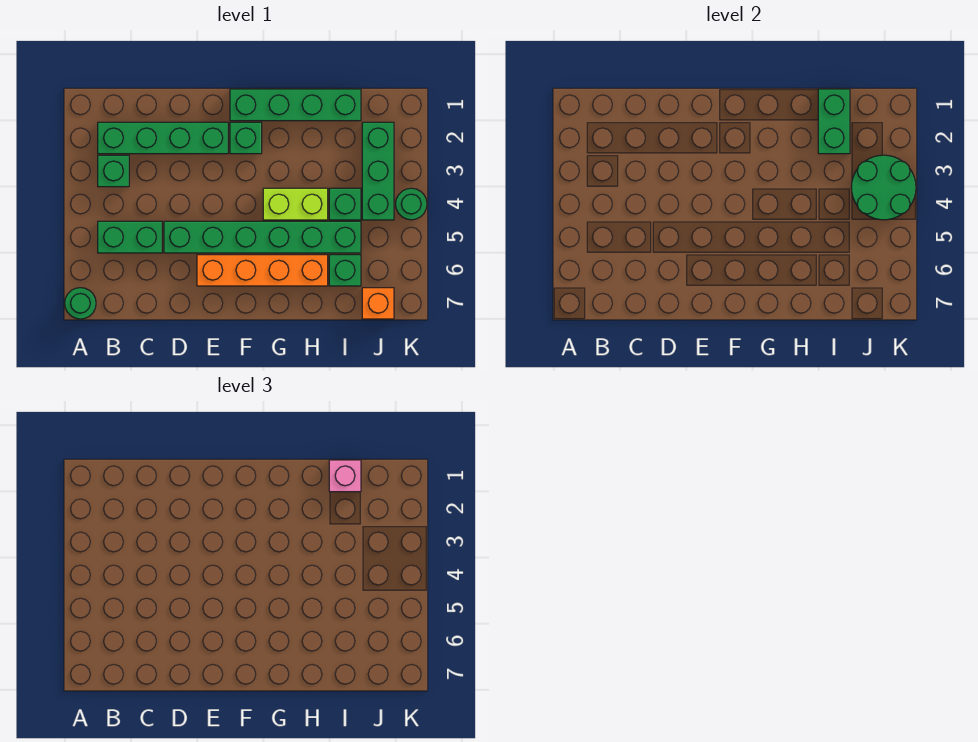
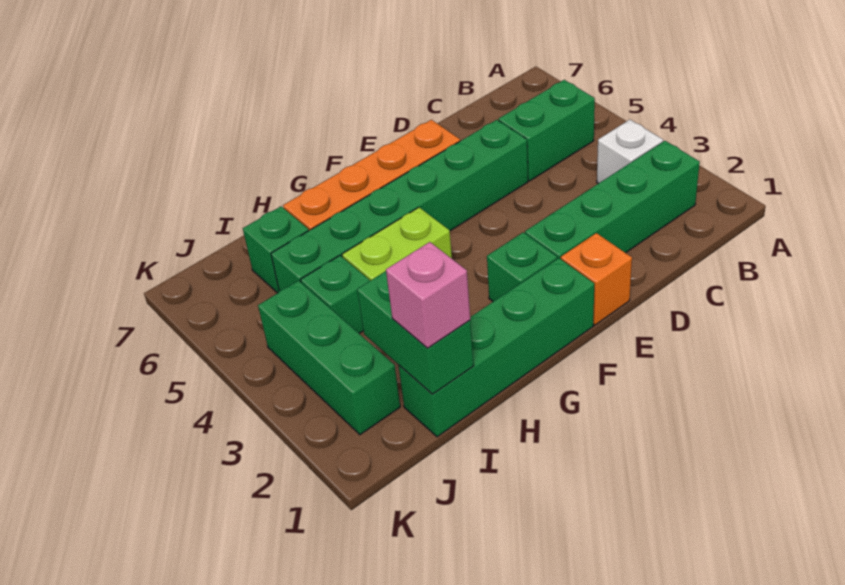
green round brick A7 level 1 -> none
green brick B3 level 1 -> white brick B3 level 1
green round brick J3:K4 level 2 -> none
orange brick J7 level 1 -> orange brick E1 level 1
green round brick K4 level 1 -> none

